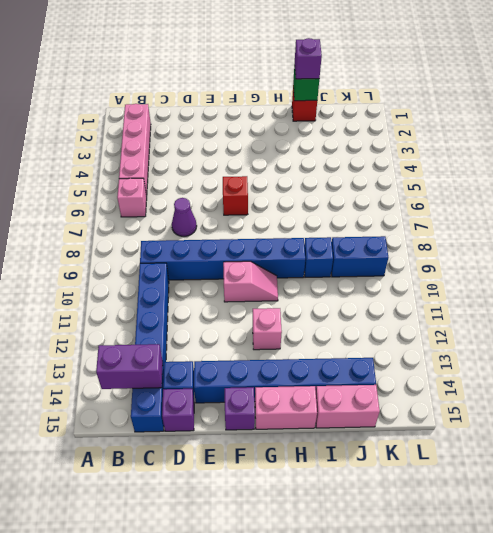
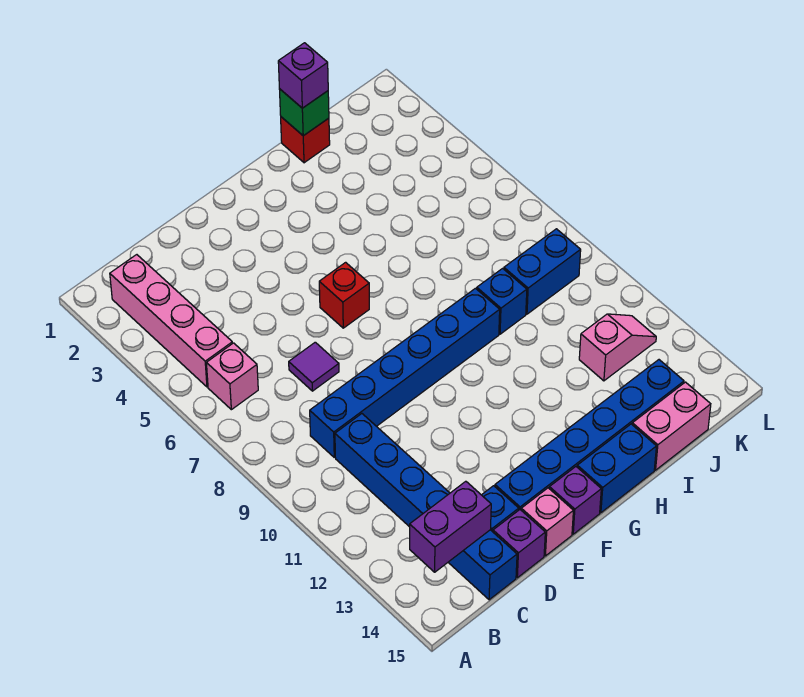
purple cone D7 level 1 -> purple tile D7 level 1
pink slope F10:G10 level 1 top F -> pink slope J12:K12 level 1 top J
pink brick G12 level 1 -> pink brick E15 level 1
pink brick G15:H15 level 1 -> blue brick G15:H15 level 1

